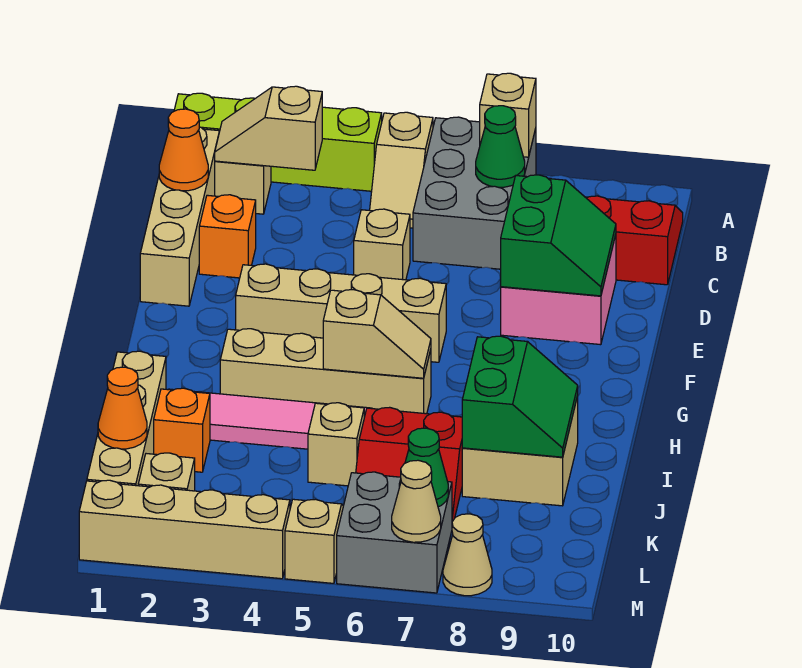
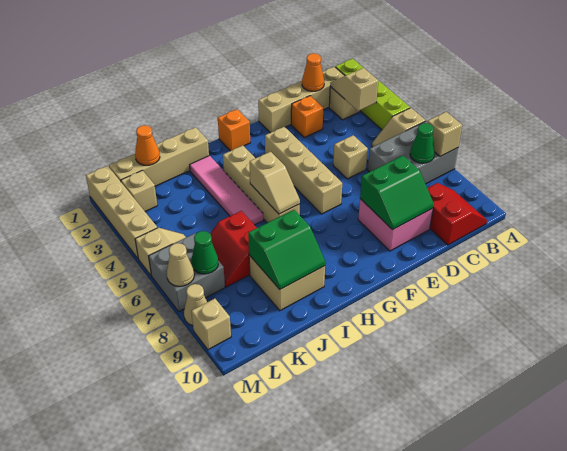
orange brick J2 level 1 -> orange brick G1 level 1
tan brick J5 level 1 -> tan brick M9 level 1

